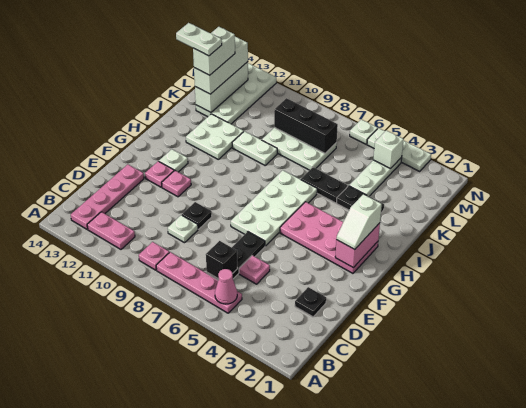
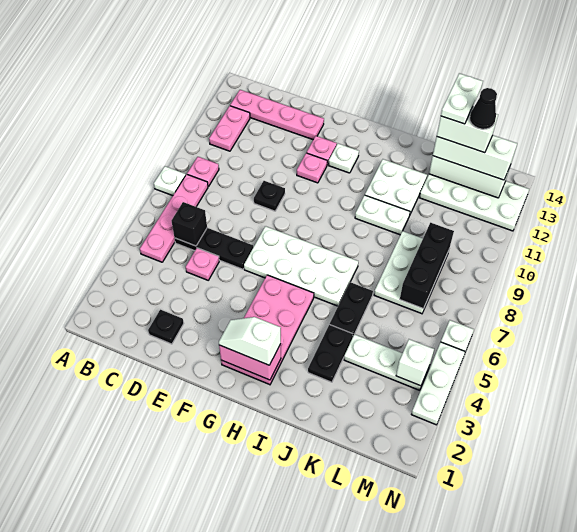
pink cone B5 level 2 -> none
white plate D9 level 1 -> white plate A8 level 1
white plate J9:J10 level 1 -> white plate I10:J10 level 1
none -> black cone L13 level 5

